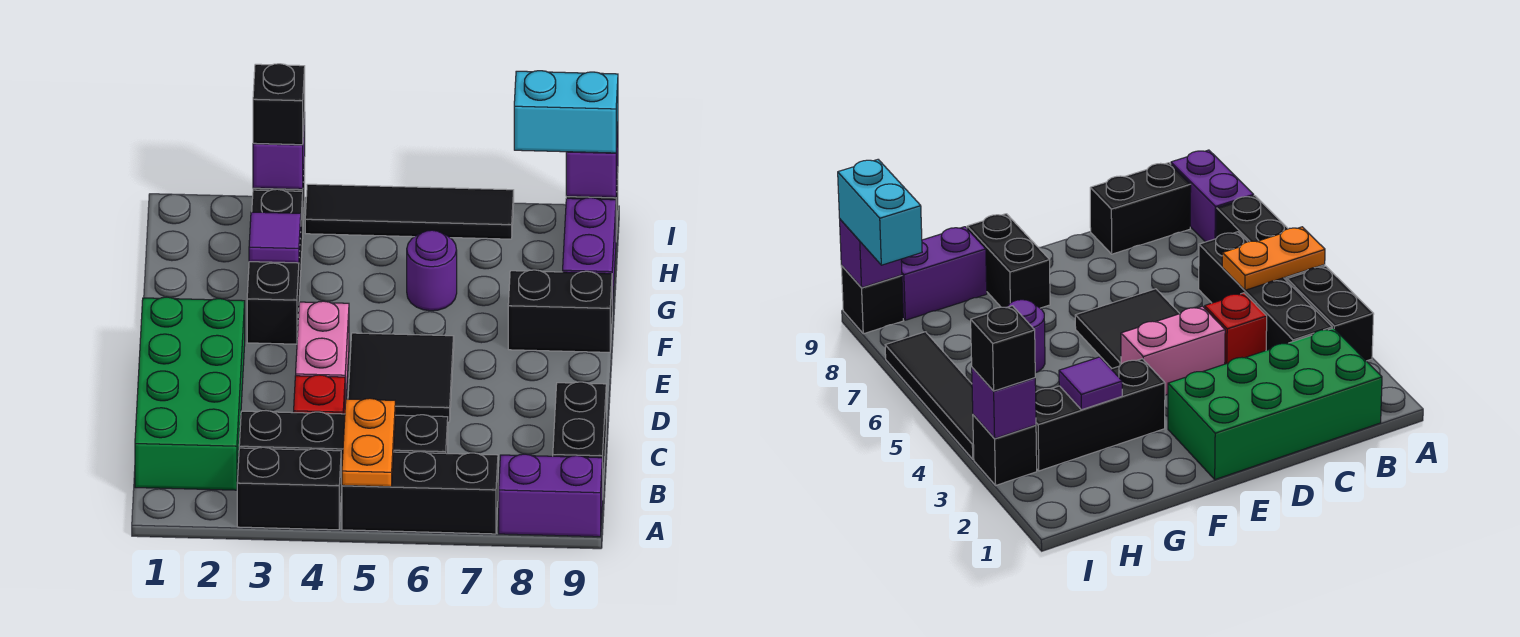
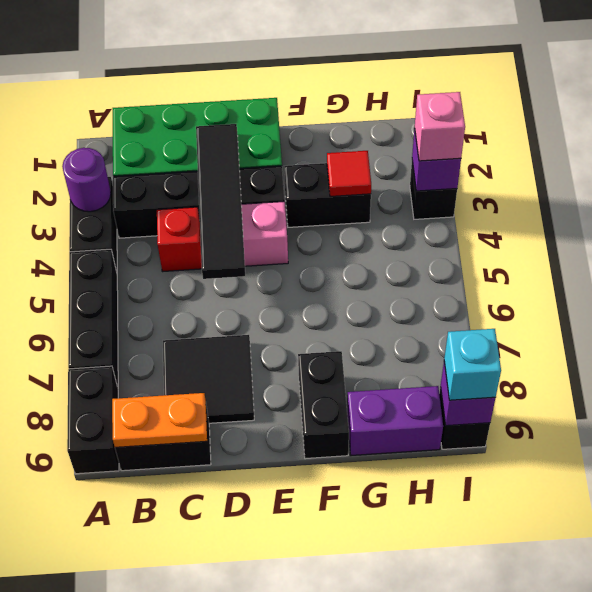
orange plate A5:B5 level 2 -> orange plate B9:C9 level 2
purple brick A8:A9 level 1 -> black brick A8:A9 level 1
black brick B3:B6 level 1 -> black brick B3:E3 level 1
black tile D5:E6 level 1 -> black tile C7:D8 level 1
black brick F3:H3 level 1 -> black brick F3:G3 level 1
purple tile G3 level 2 -> red tile G3 level 2
purple round brick G6 level 1 -> purple round brick A3 level 2
black brick I3 level 3 -> pink brick I3 level 3
black tile I4:I7 level 1 -> black tile D2:D5 level 2
cyan brick I8:I9 level 3 -> cyan brick I9 level 3

